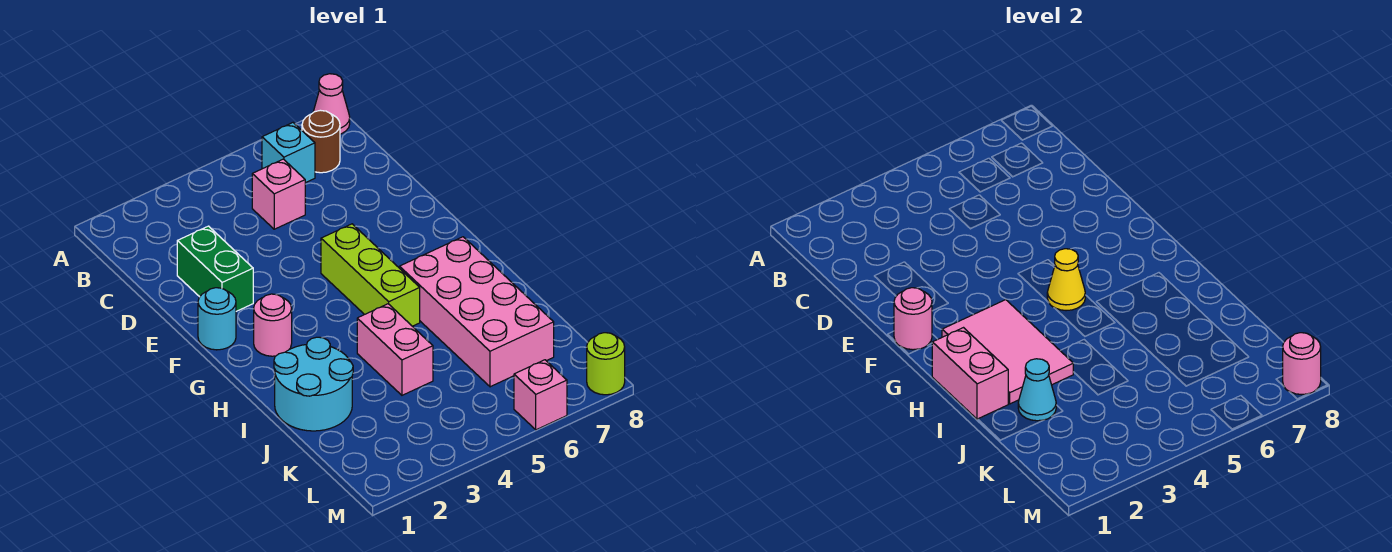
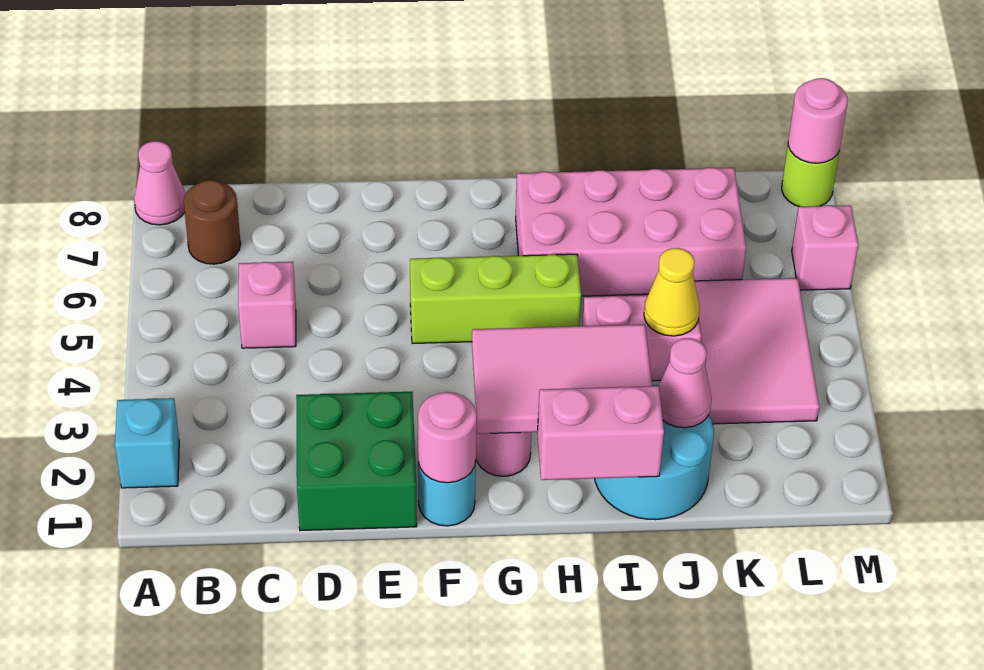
cyan brick B6 level 1 -> cyan brick A2 level 1
green brick D2:E2 level 1 -> green brick D1:E2 level 1
yellow cone G5 level 2 -> yellow cone J4 level 2
cyan cone J2 level 2 -> pink cone J2 level 2
none -> pink tile K3:L5 level 1

